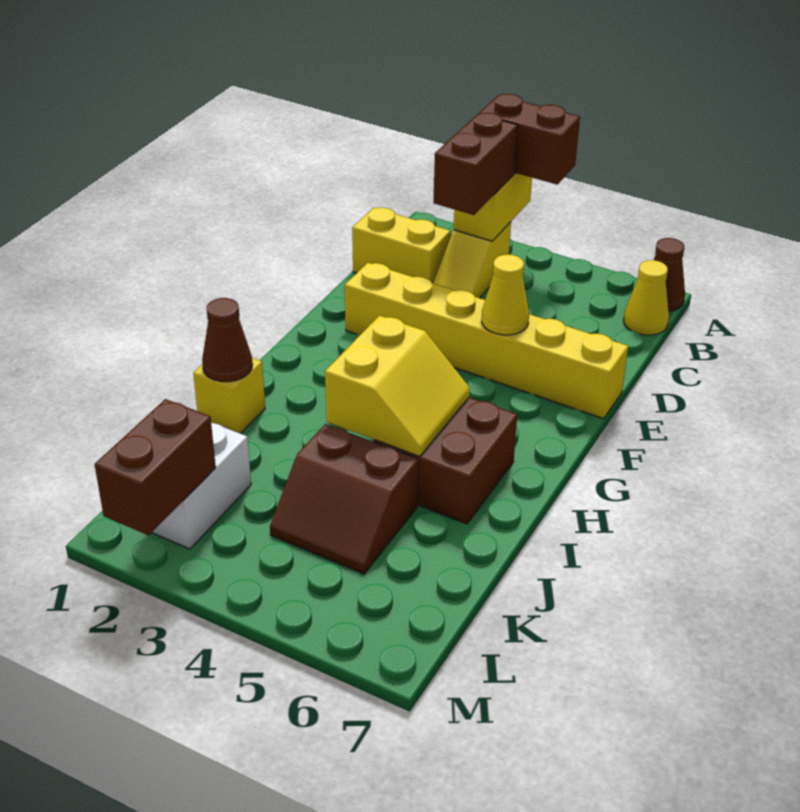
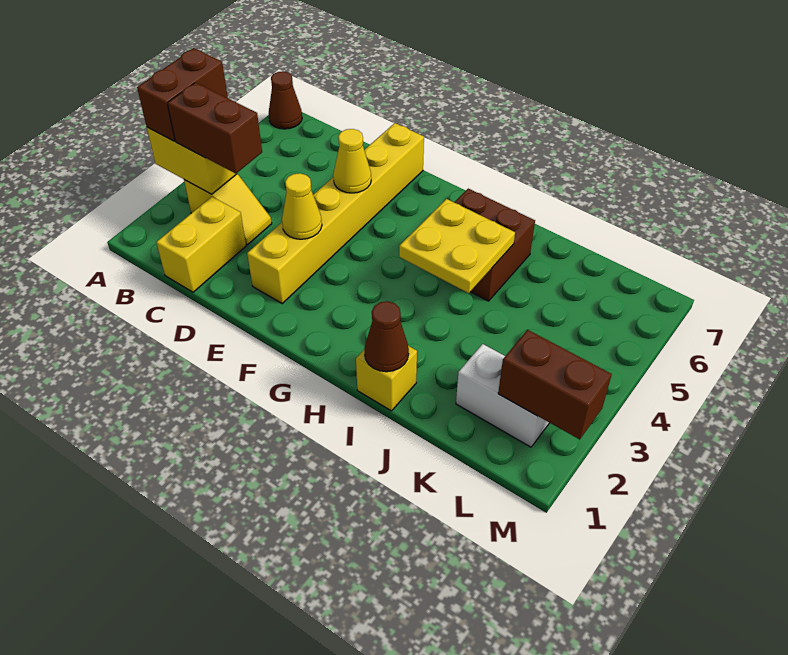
yellow cone B7 level 1 -> yellow cone E3 level 2
yellow slope H4:I5 level 2 top 4 -> yellow plate H4:I5 level 2
brown slope J4:K5 level 1 top J -> none

